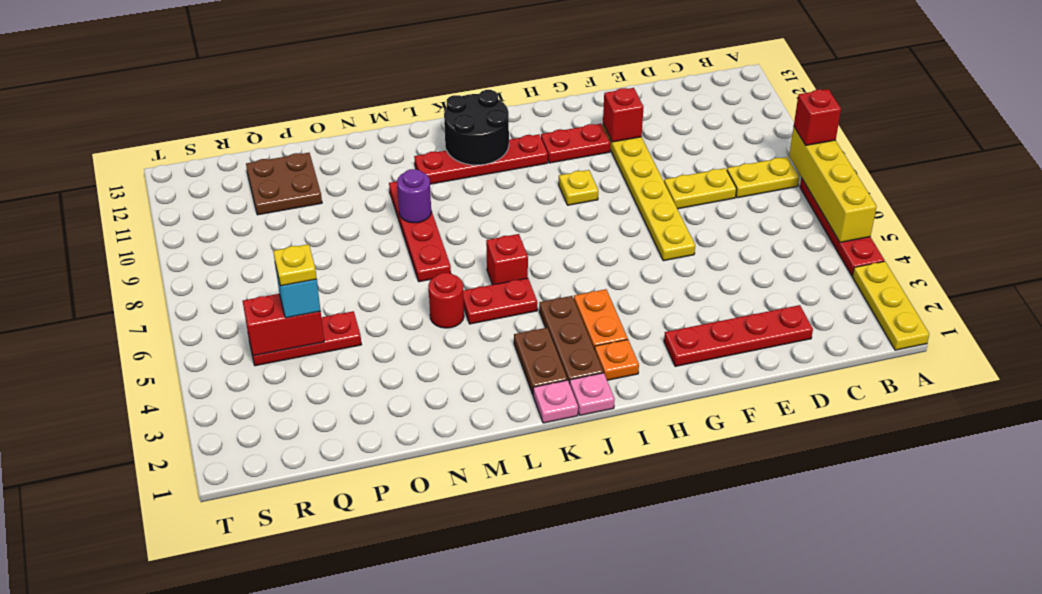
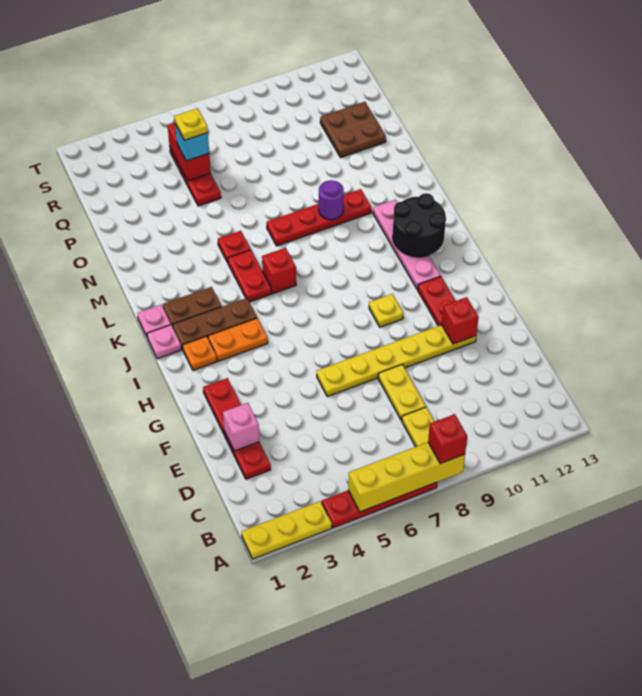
none -> pink brick E2 level 2
red plate I11:L11 level 1 -> pink plate I11:L11 level 1
red round brick M5 level 1 -> red plate M5 level 1

